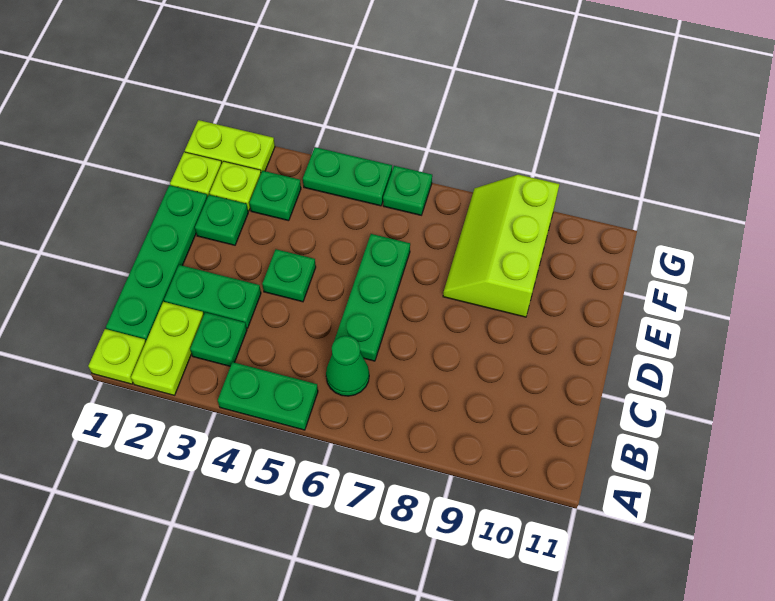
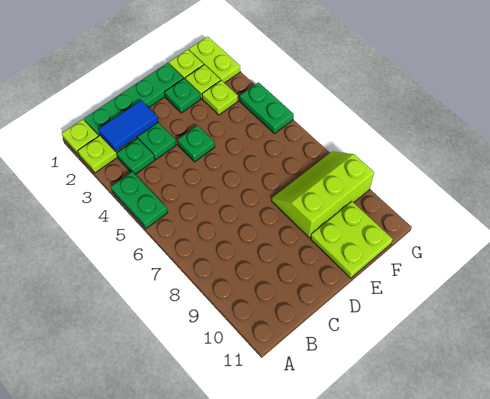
none -> blue tile B2:C2 level 2
green cone B6 level 1 -> none
green plate C6:E6 level 1 -> none
none -> lime plate E10:F11 level 1
green plate F3 level 1 -> lime plate F3 level 1
green plate G6 level 1 -> none

